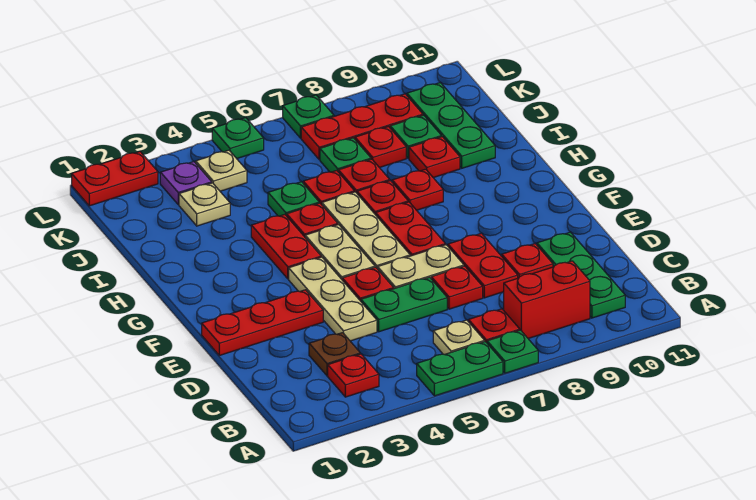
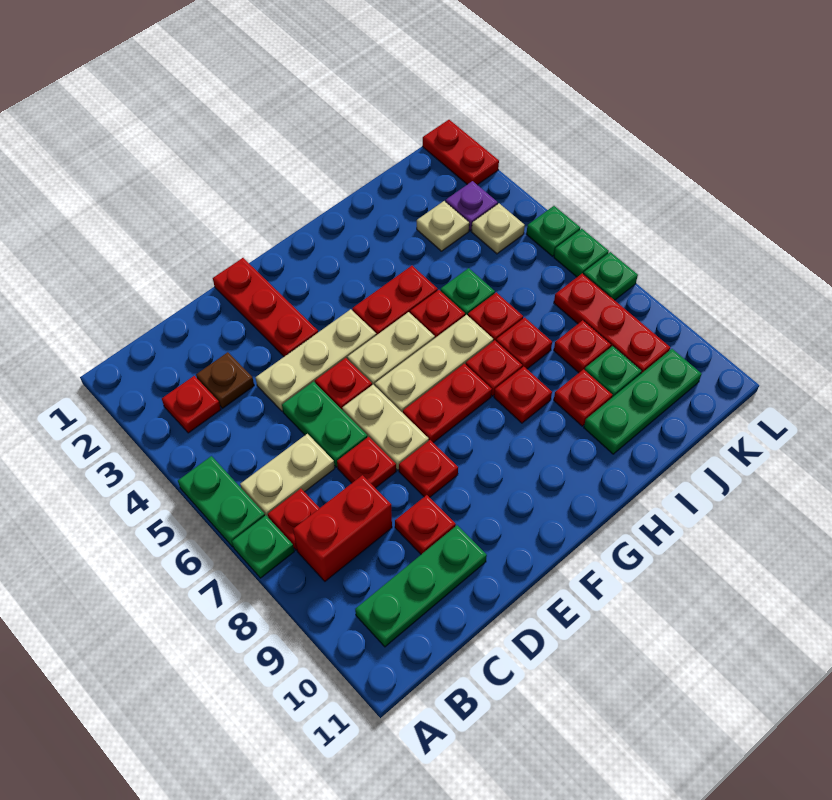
tan plate B6 level 1 -> tan plate B6:C6 level 1
red brick B8:B9 level 1 -> red brick B8:C8 level 1
red plate D8:E8 level 1 -> red plate E8 level 1
green plate J7 level 1 -> green plate L6 level 1

